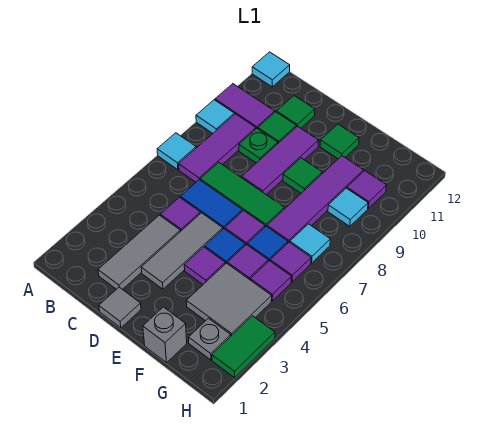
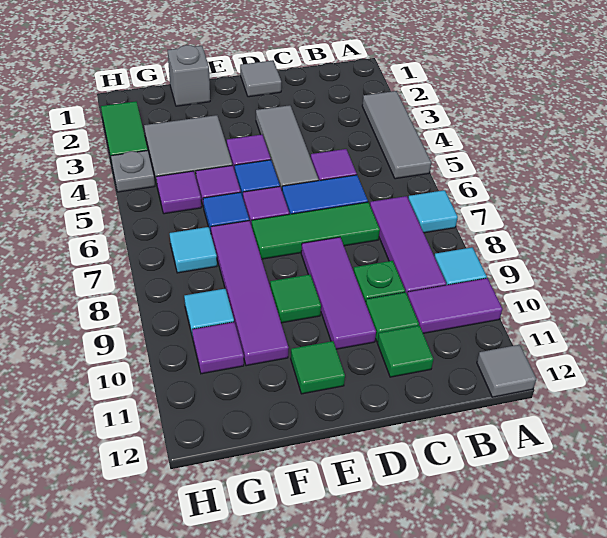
cyan tile A12 level 1 -> grey tile A12 level 1
grey tile C2:C4 level 1 -> grey tile A3:A5 level 1
grey plate G2 level 1 -> grey plate H4 level 1
purple tile G6 level 1 -> none

